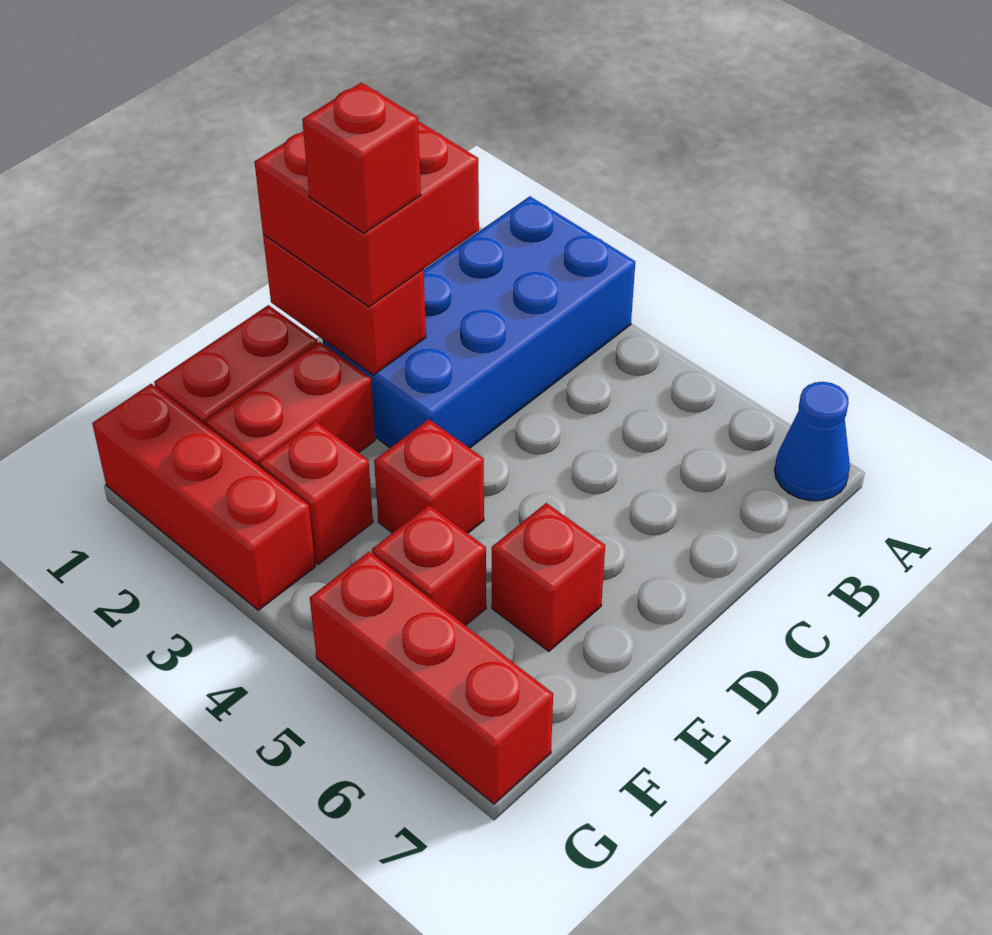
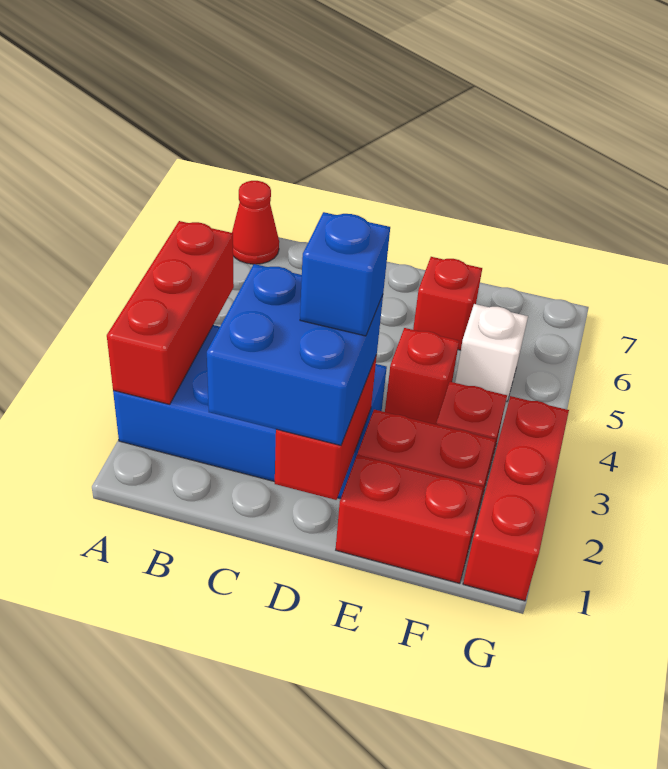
blue cone A7 level 1 -> red cone A7 level 1
red brick C1:D2 level 3 -> blue brick C1:D2 level 3
red brick D2 level 4 -> blue brick D2 level 4
red brick F5 level 1 -> white brick F5 level 1
red brick G5:G7 level 1 -> red brick A2:A4 level 2

